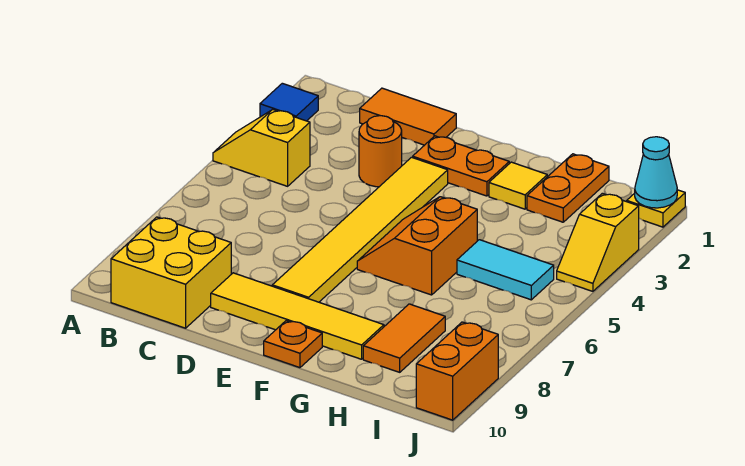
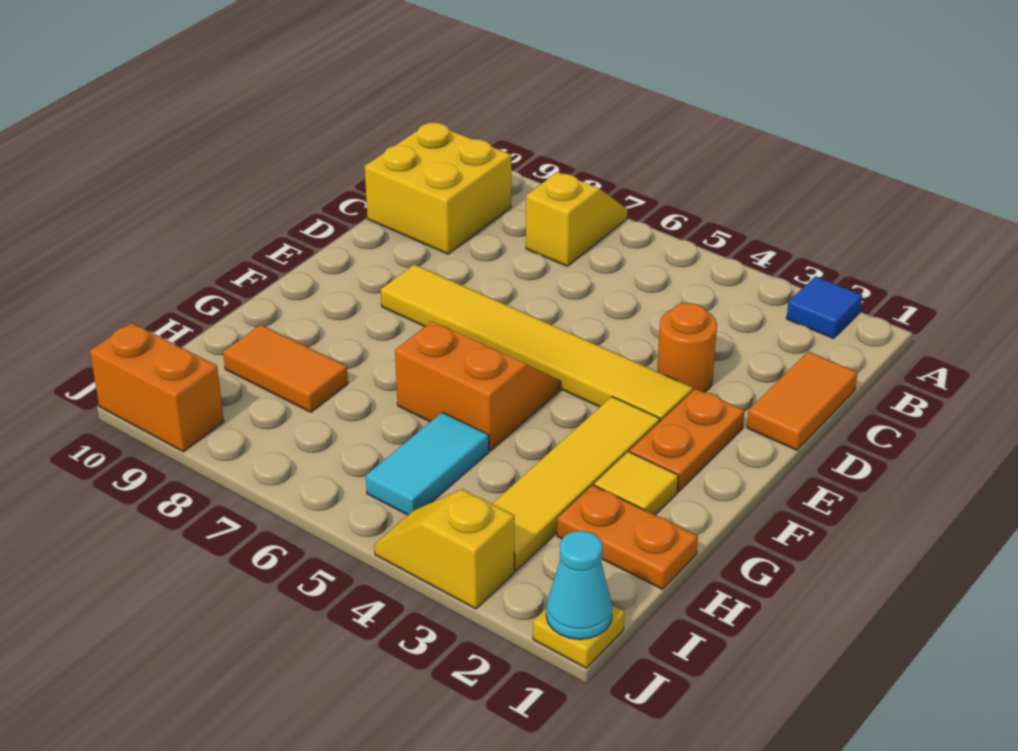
yellow slope A4:B4 level 1 top B -> yellow slope A7:B7 level 1 top B
yellow tile D9:G9 level 1 -> yellow tile F3:I3 level 1
orange plate F10 level 1 -> none

